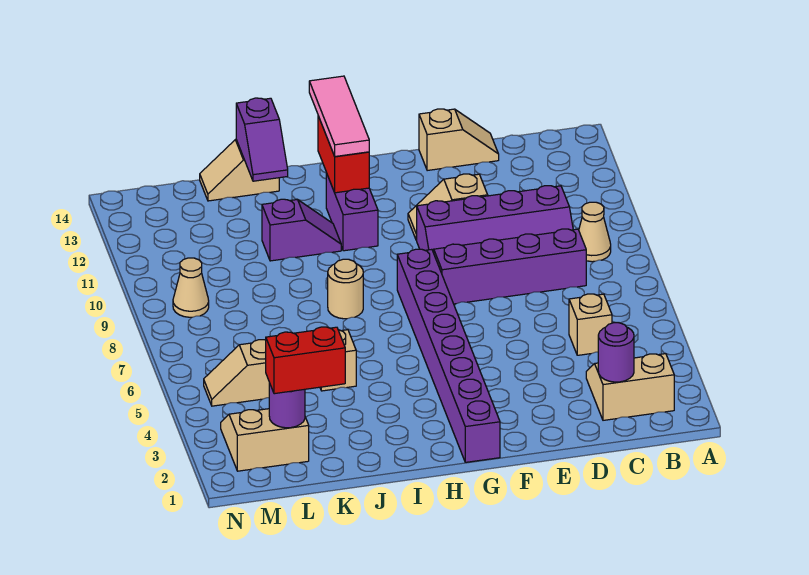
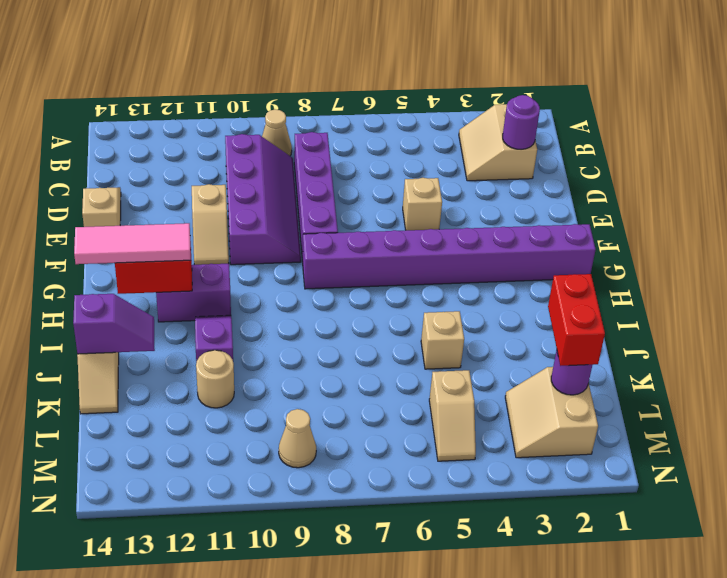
tan brick C5 level 1 -> tan brick E5 level 1
tan round brick I8 level 1 -> tan round brick K11 level 1

